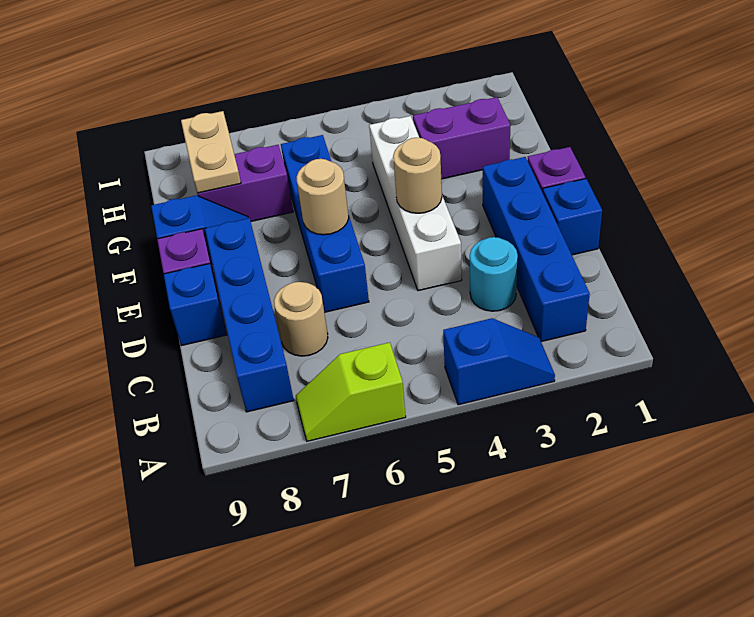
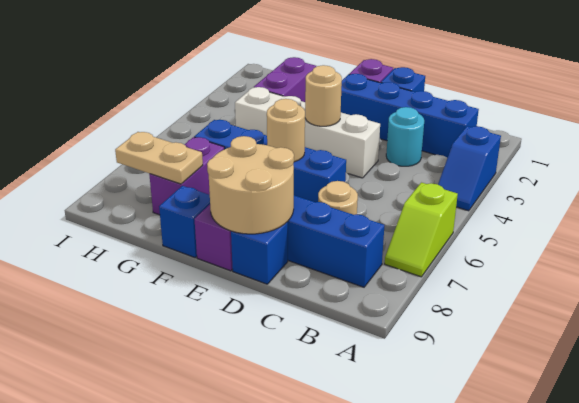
blue slope A3:A4 level 1 top 4 -> blue slope A3:A4 level 1 top 3
none -> tan round brick D8:E9 level 2

